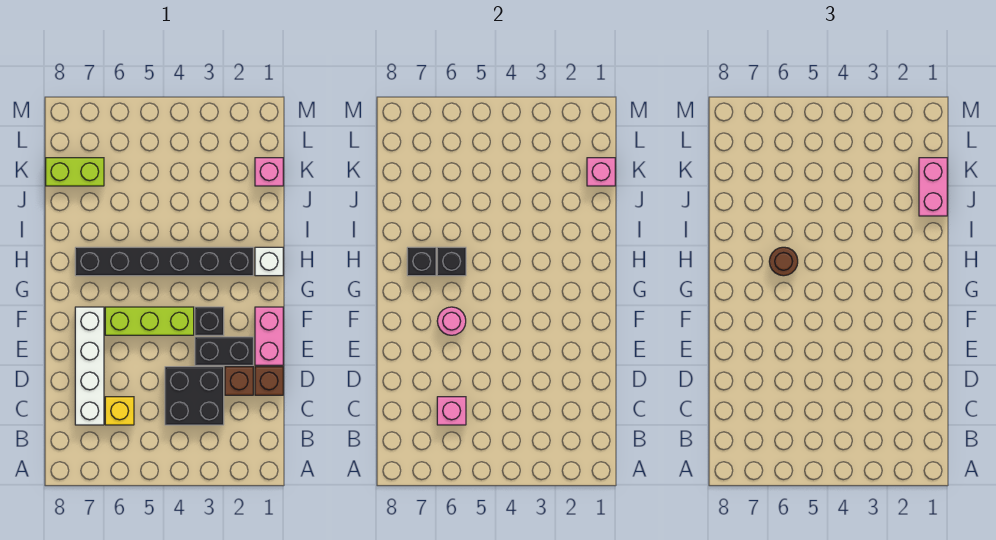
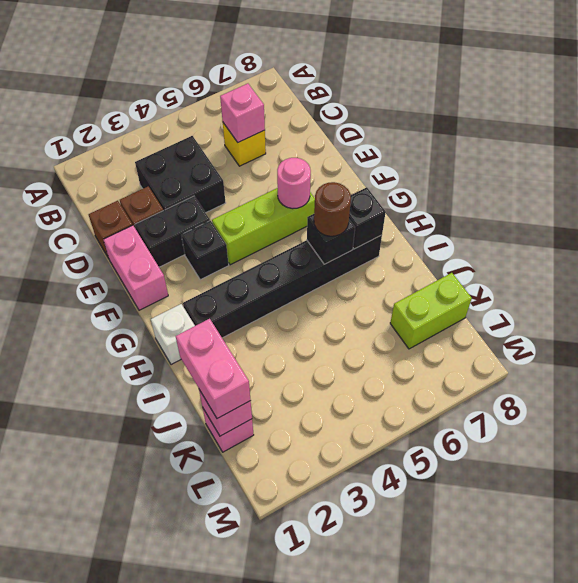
white brick C7:F7 level 1 -> none

